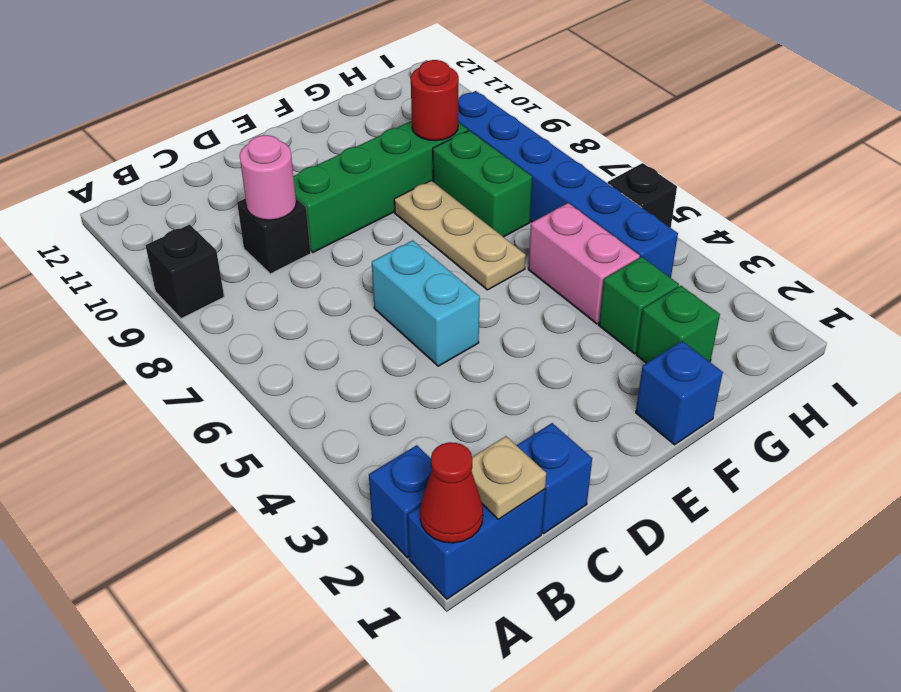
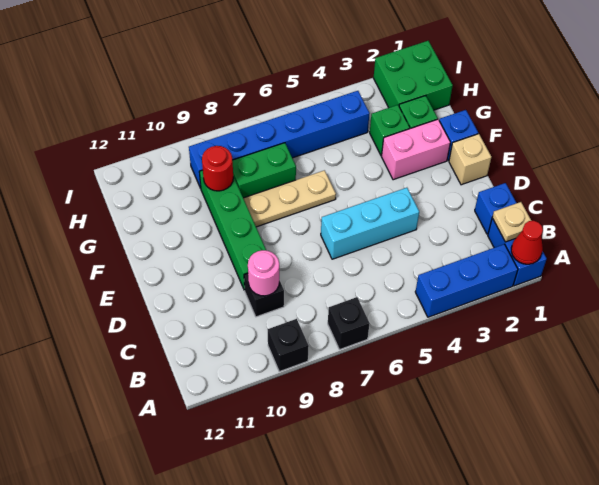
blue brick A2 level 1 -> blue brick A2:A4 level 1
cyan brick D5:D6 level 1 -> cyan brick D4:D6 level 1
none -> tan brick E1 level 1
pink brick G4:G5 level 1 -> pink brick F2:F3 level 1
none -> green brick H1:I2 level 1
black brick I5 level 1 -> black brick A7 level 1

